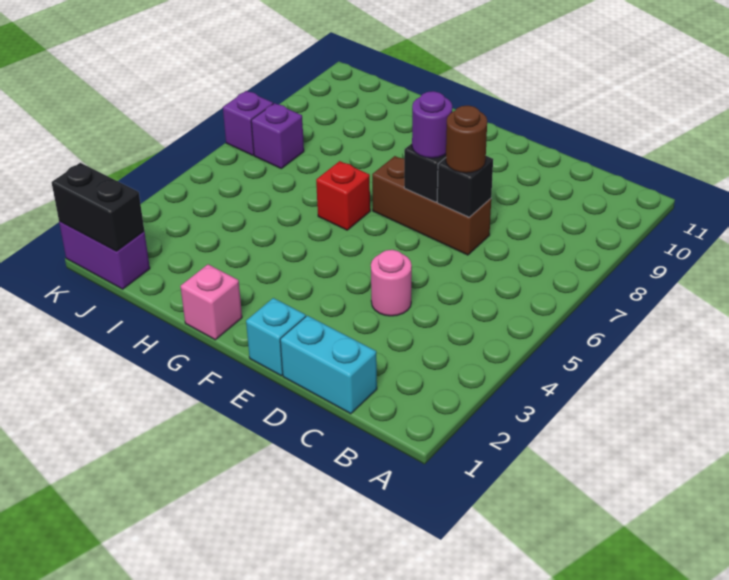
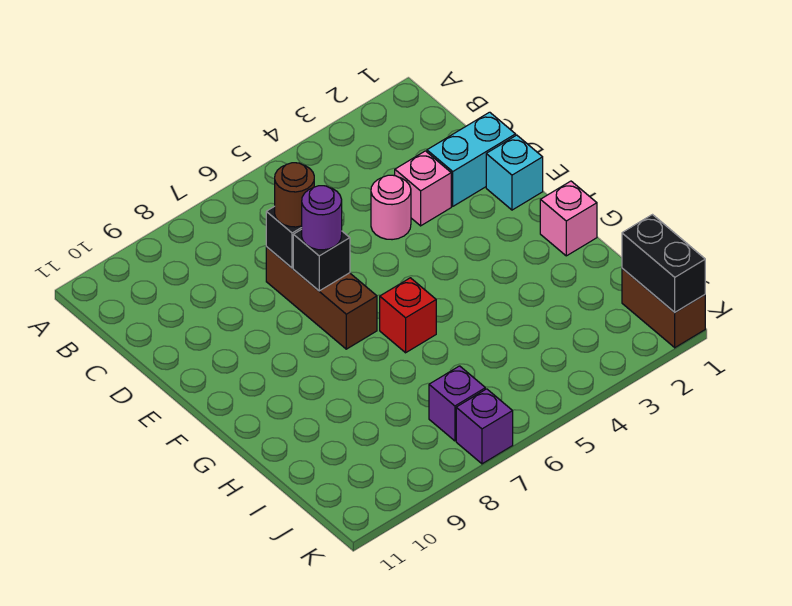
cyan brick C1:D1 level 1 -> cyan brick D1:D2 level 1
none -> pink brick D3 level 1
purple brick J1:K1 level 1 -> brown brick J1:K1 level 1

